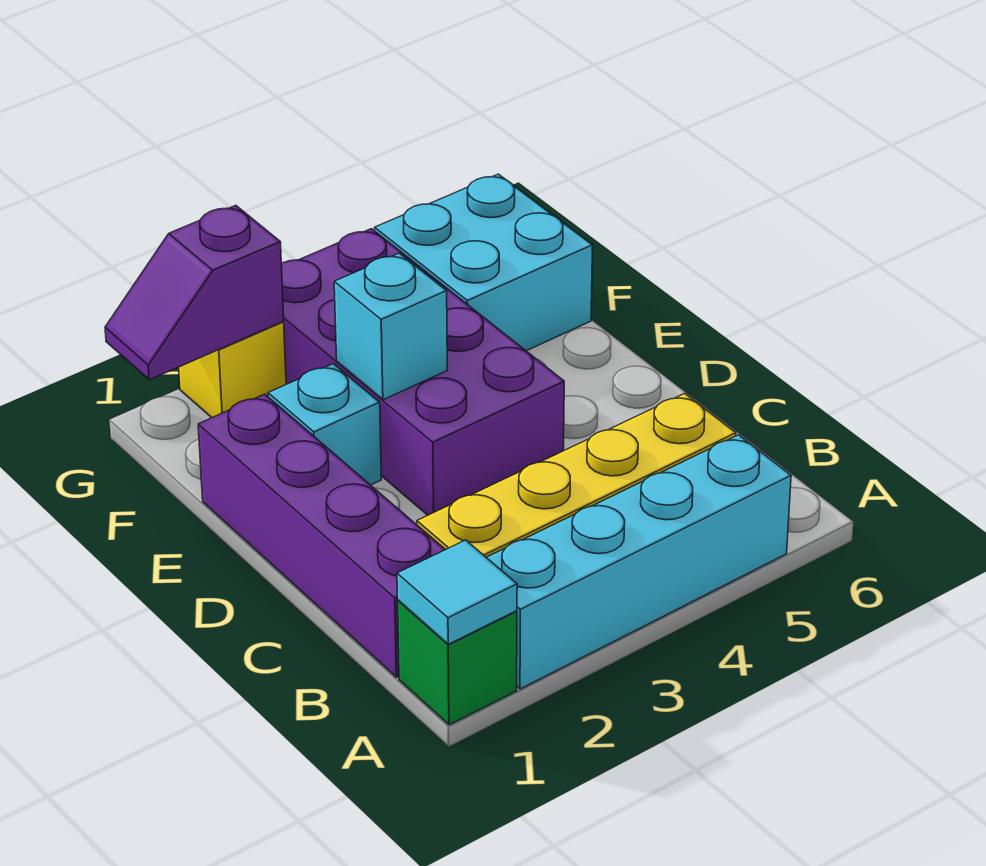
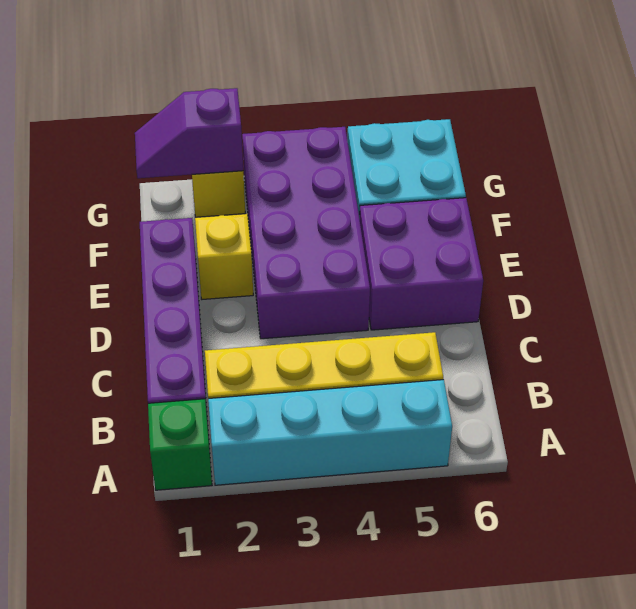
cyan tile A1 level 2 -> none
none -> purple brick D5:E6 level 1
cyan brick E2 level 1 -> yellow brick E2 level 1
cyan brick E3 level 2 -> none

